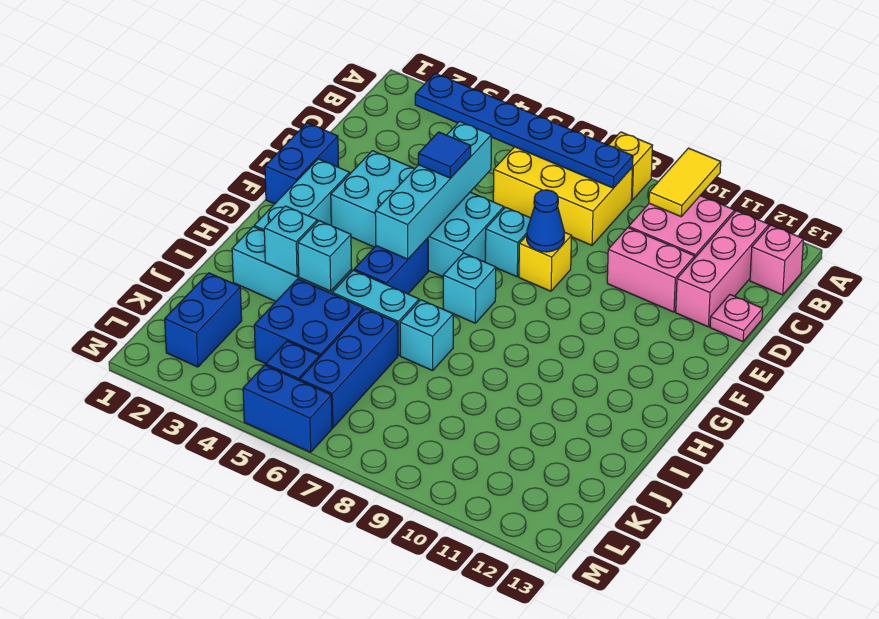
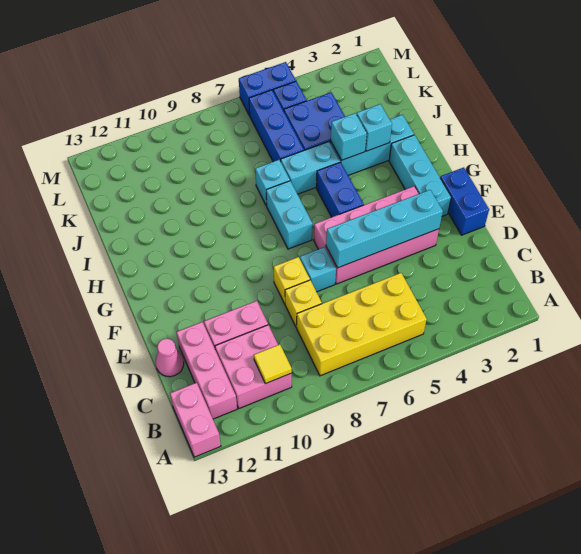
yellow brick A8 level 1 -> yellow brick D8 level 1
yellow tile A10:B10 level 2 -> yellow tile B10 level 2
blue plate B3:B8 level 2 -> none
yellow brick B6:C8 level 1 -> yellow brick B5:C8 level 1
pink brick B13 level 1 -> pink brick A13:B13 level 1
cyan brick D5:G5 level 2 -> cyan brick E3:E6 level 2
pink plate D13 level 1 -> pink cone D13 level 1
cyan brick E3:F6 level 1 -> pink brick E3:F6 level 1
blue tile E5 level 3 -> none
blue cone E8 level 2 -> none
cyan brick G7 level 1 -> cyan brick G7:H7 level 1
blue brick K2:L2 level 1 -> none

